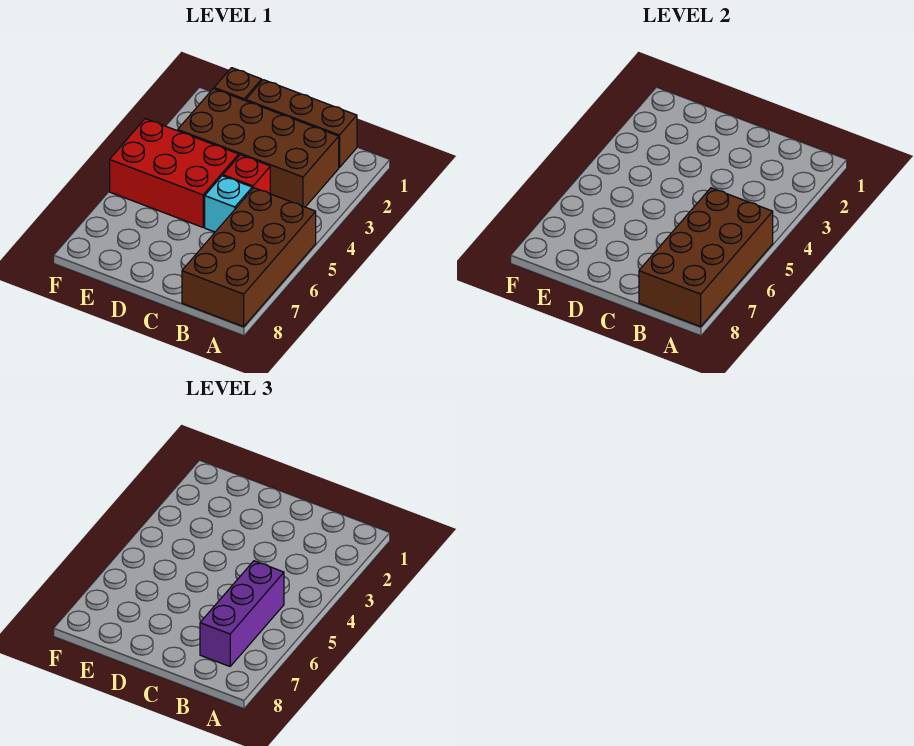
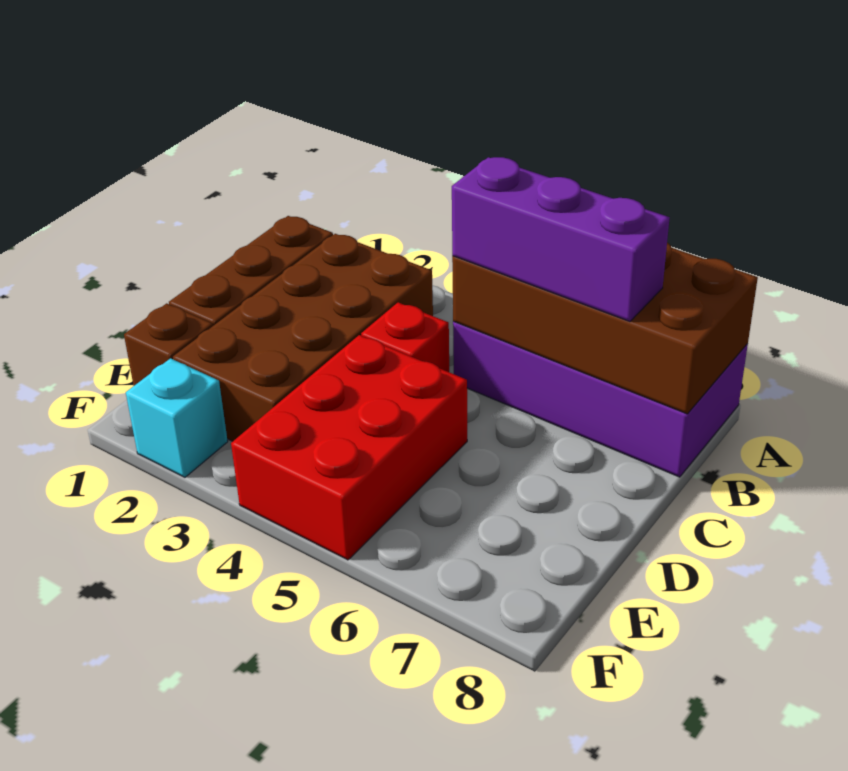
brown brick A5:B8 level 1 -> purple brick A5:B8 level 1
cyan brick C5 level 1 -> cyan brick F2 level 1

